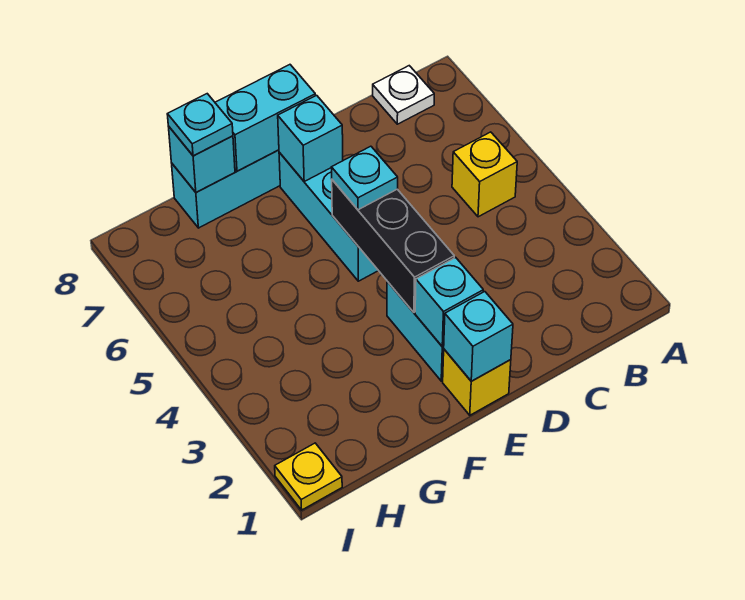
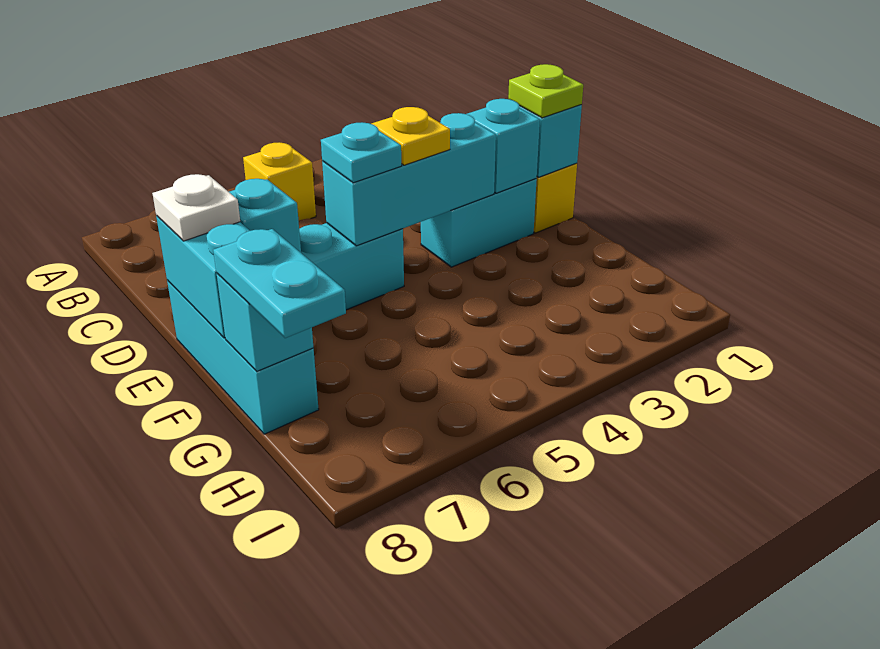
white plate B8 level 1 -> white plate E8 level 3
none -> lime plate E1 level 3
black brick E3:E5 level 2 -> cyan brick E3:E5 level 2
cyan plate G8 level 3 -> cyan plate G8:H8 level 3
yellow plate I1 level 1 -> yellow plate E4 level 3

